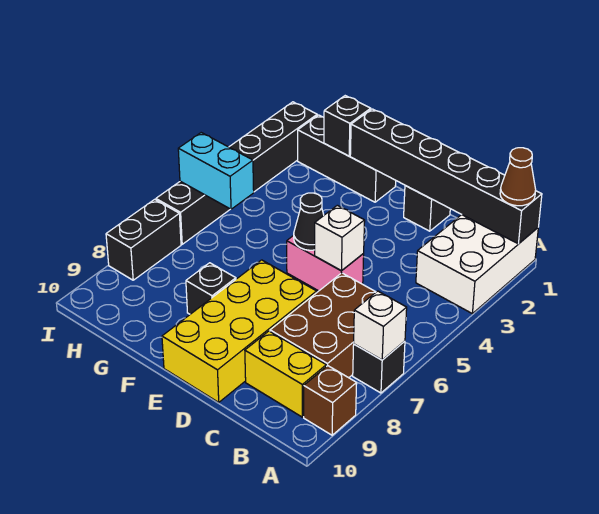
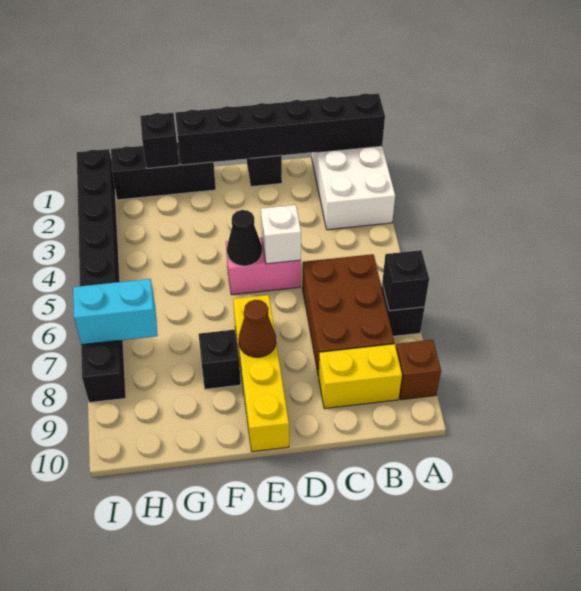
brown cone A1 level 3 -> brown cone E8 level 2
white brick A7 level 2 -> black brick A7 level 2
yellow brick D7:E10 level 1 -> yellow brick E7:E10 level 1
cyan brick H5:I5 level 2 -> cyan brick H7:I7 level 2

